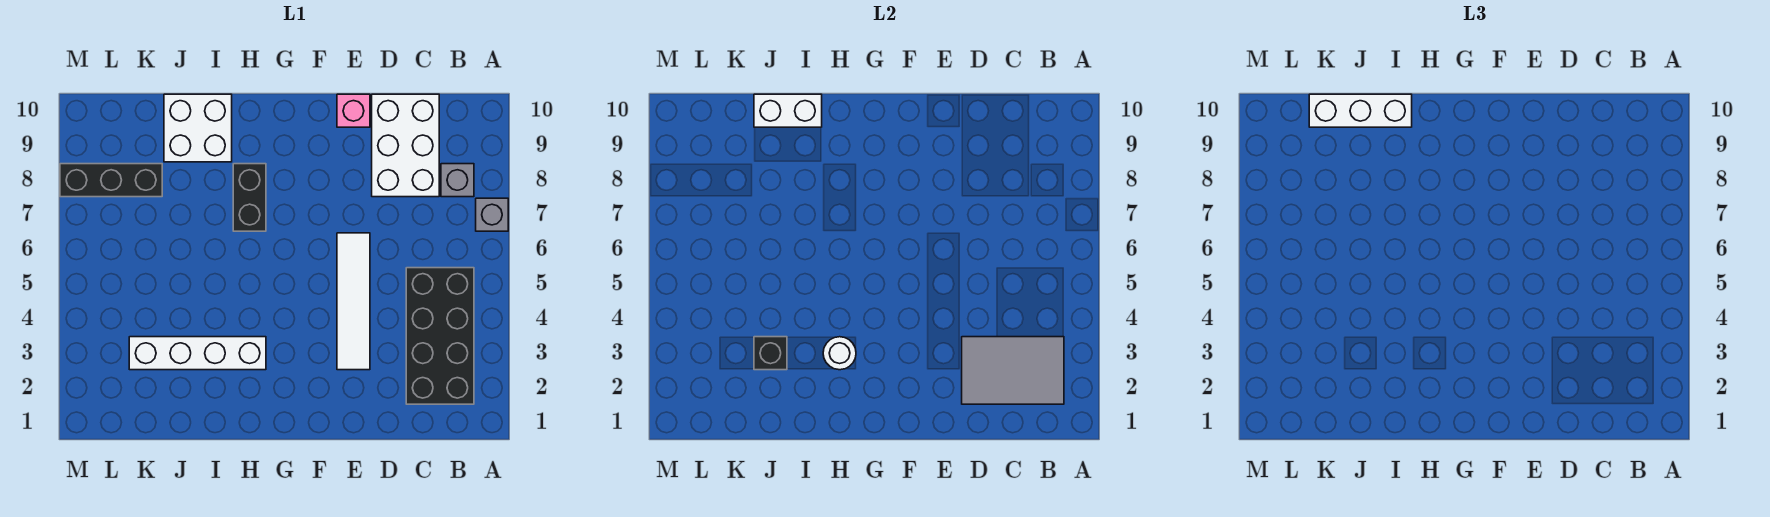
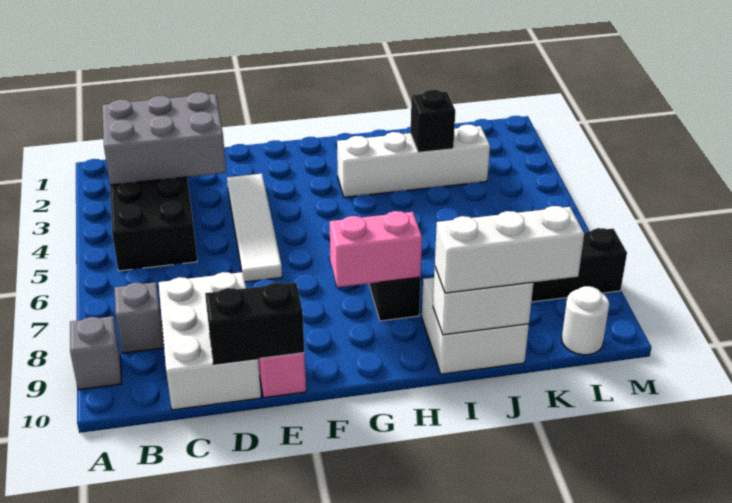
grey brick A7 level 1 -> grey brick A9 level 1
grey tile B2:D3 level 2 -> grey brick B2:D3 level 2
none -> black brick D10:E10 level 2
none -> pink brick G8:H8 level 2
white round brick H3 level 2 -> white round brick L10 level 1

